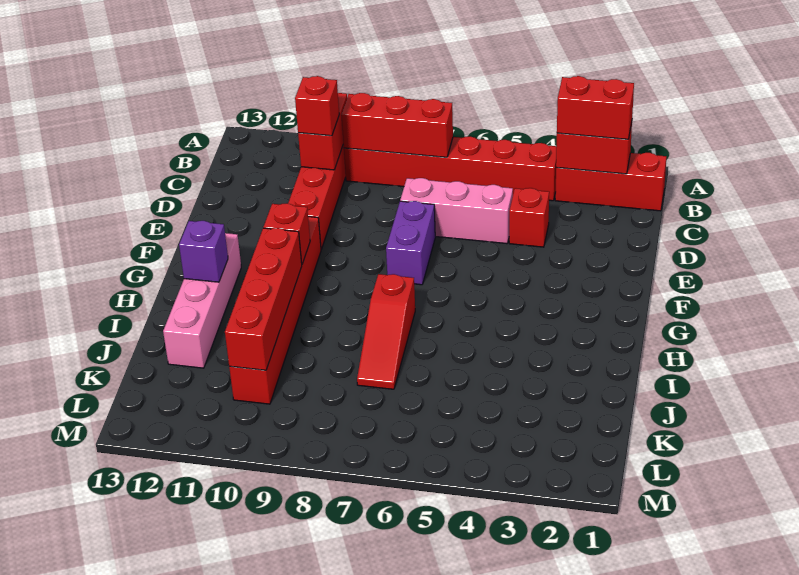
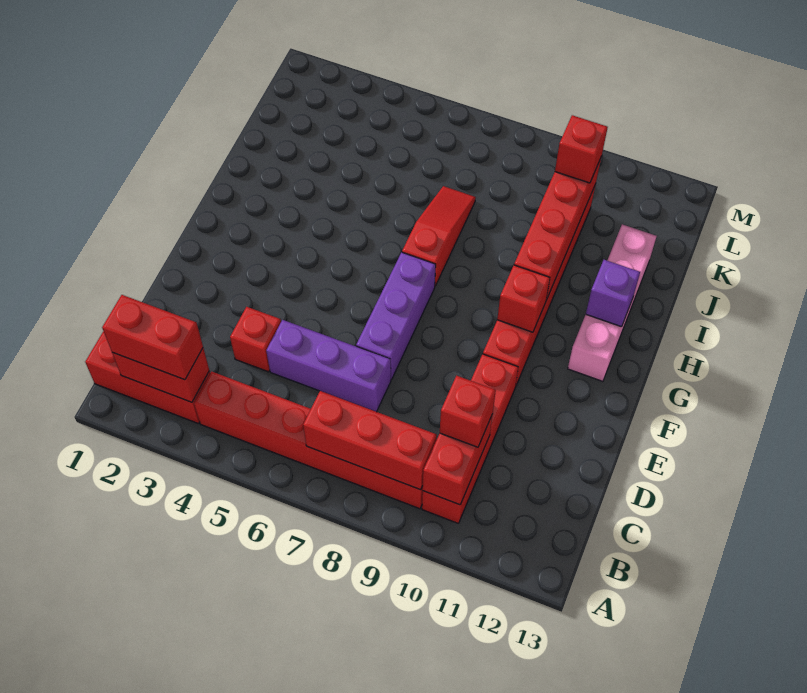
pink brick D5:D7 level 1 -> purple brick D5:D7 level 1
purple brick E7:F7 level 1 -> purple brick E7:G7 level 1
none -> red brick K10 level 3

